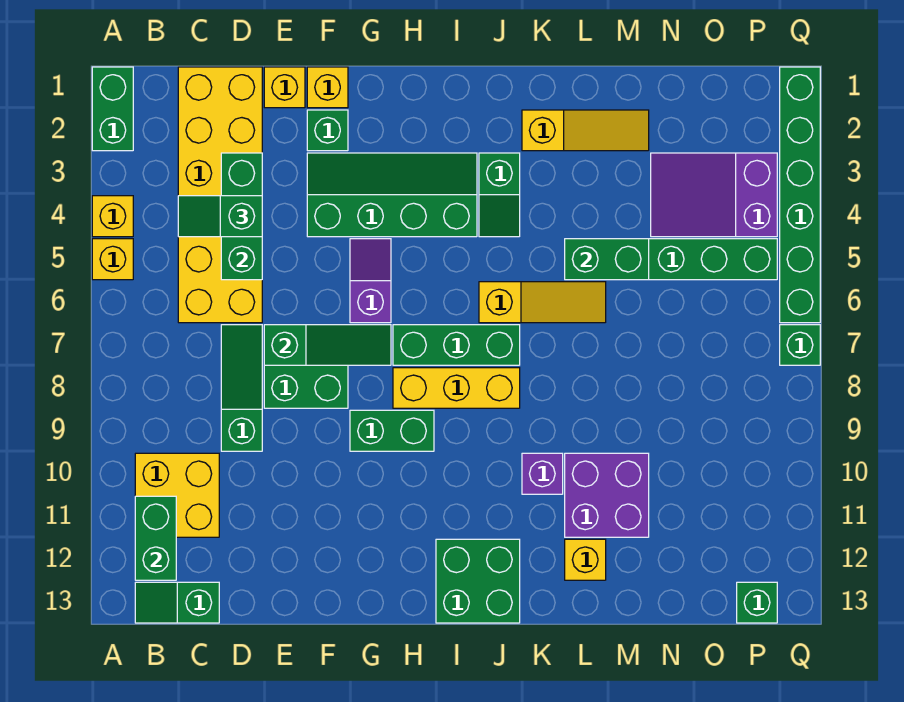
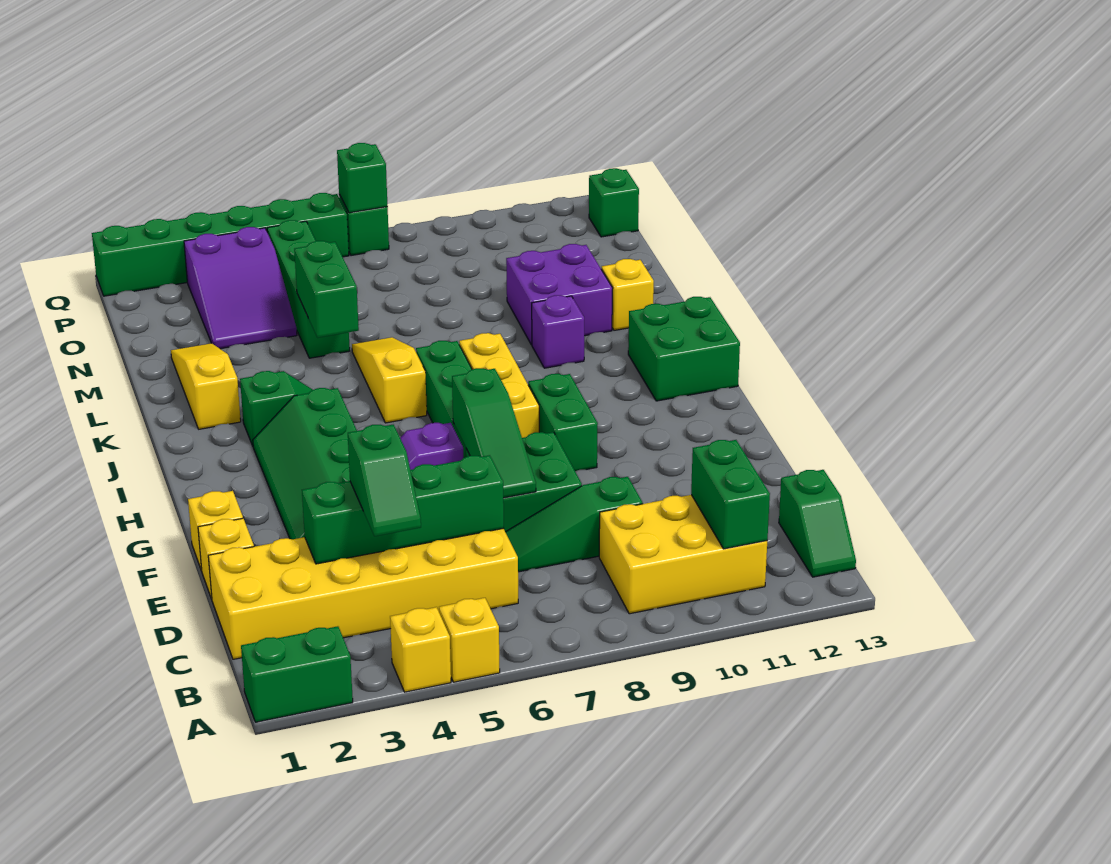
yellow brick B10:C11 level 1 -> yellow brick B9:C11 level 1
green brick B11:B12 level 2 -> green brick B11:C11 level 2
green brick D3:D5 level 2 -> green brick D3:D6 level 2
green slope E7:G7 level 2 top E -> green slope E7:G7 level 2 top G
green brick F2 level 1 -> green brick Q7 level 2

